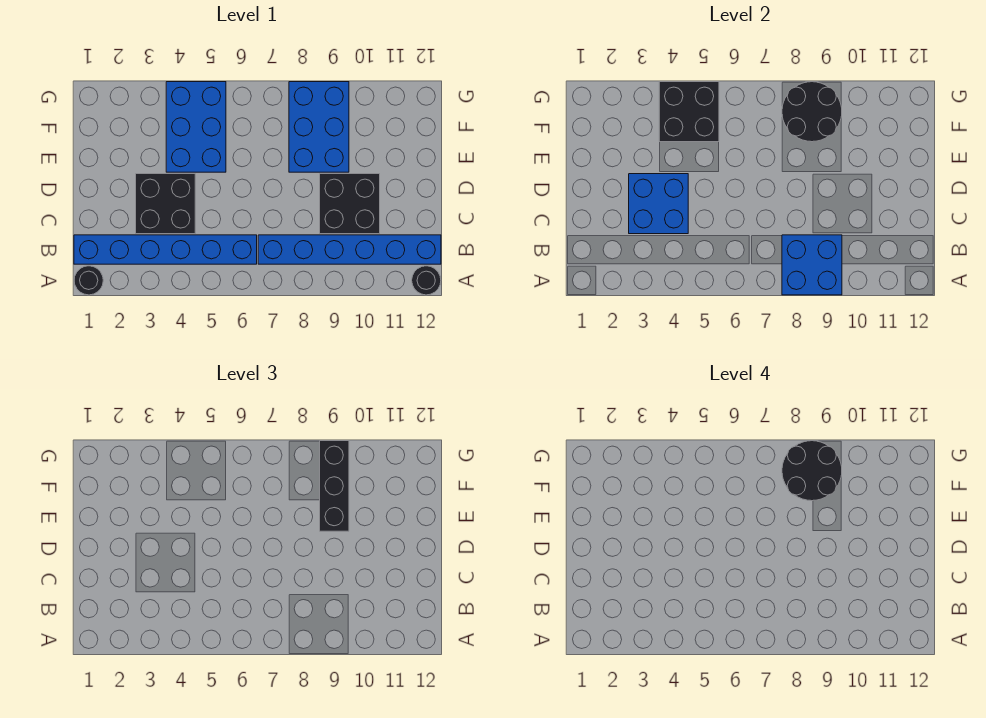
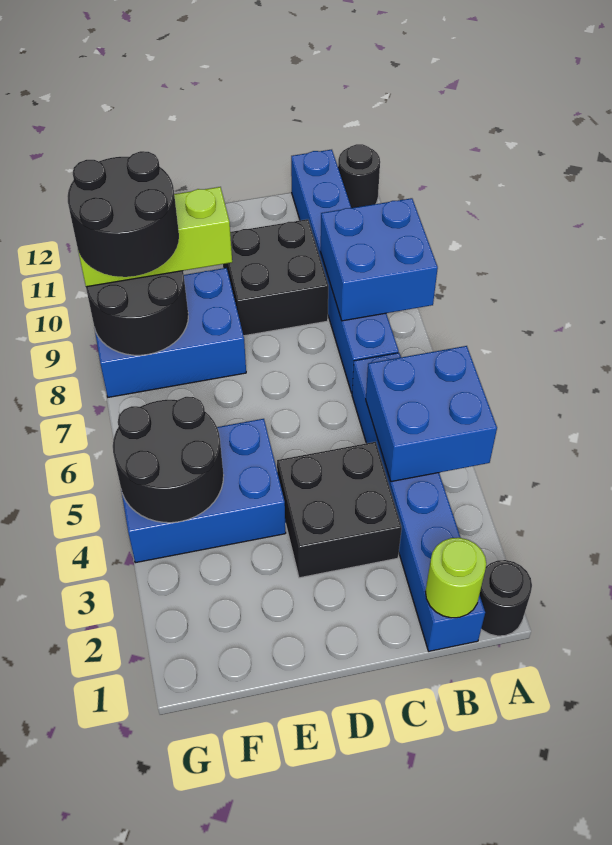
none -> lime round brick B1 level 2
blue brick C3:D4 level 2 -> blue brick A4:B5 level 2
black brick E9:G9 level 3 -> lime brick E9:G9 level 3
black brick F4:G5 level 2 -> black round brick F4:G5 level 2

